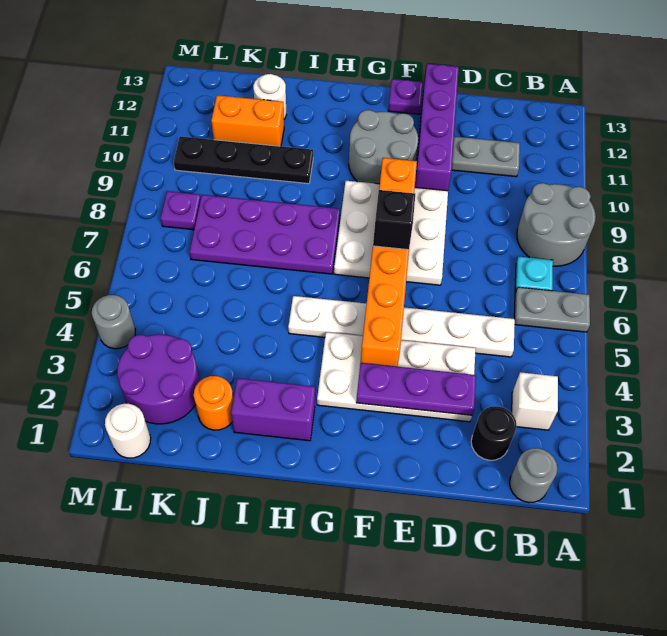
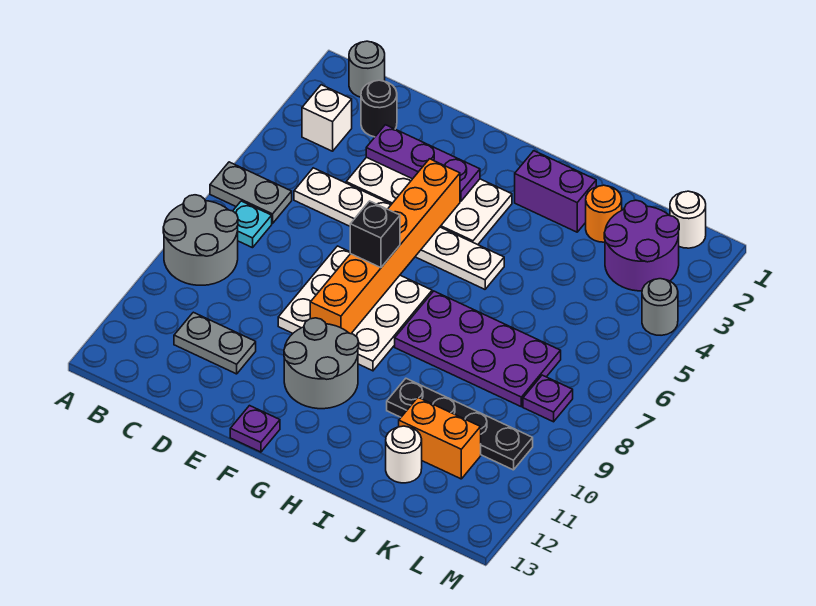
purple brick E10:E13 level 1 -> none

